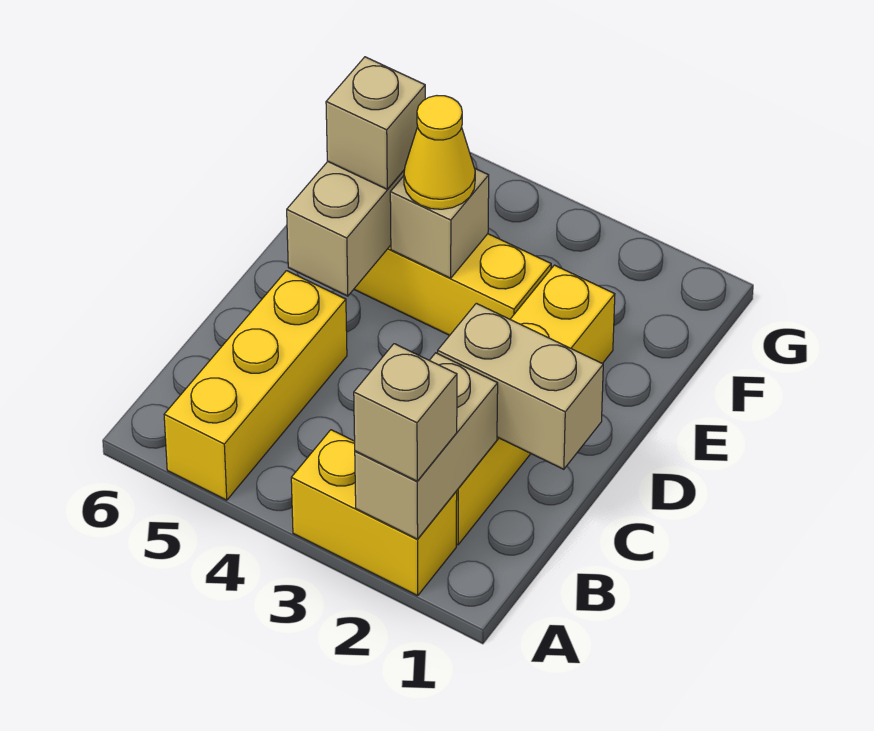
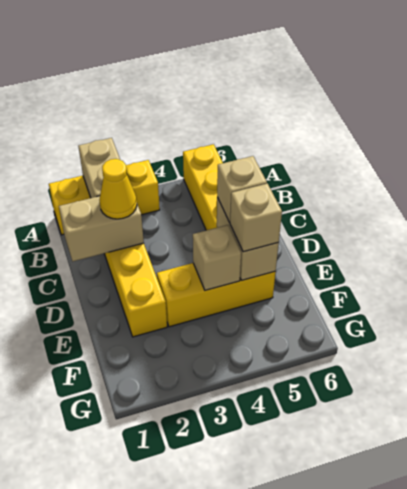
yellow brick A2:A3 level 1 -> yellow brick A1:A3 level 1
tan brick A2 level 3 -> tan brick D5 level 3
yellow cone E4 level 3 -> yellow cone C2 level 3

